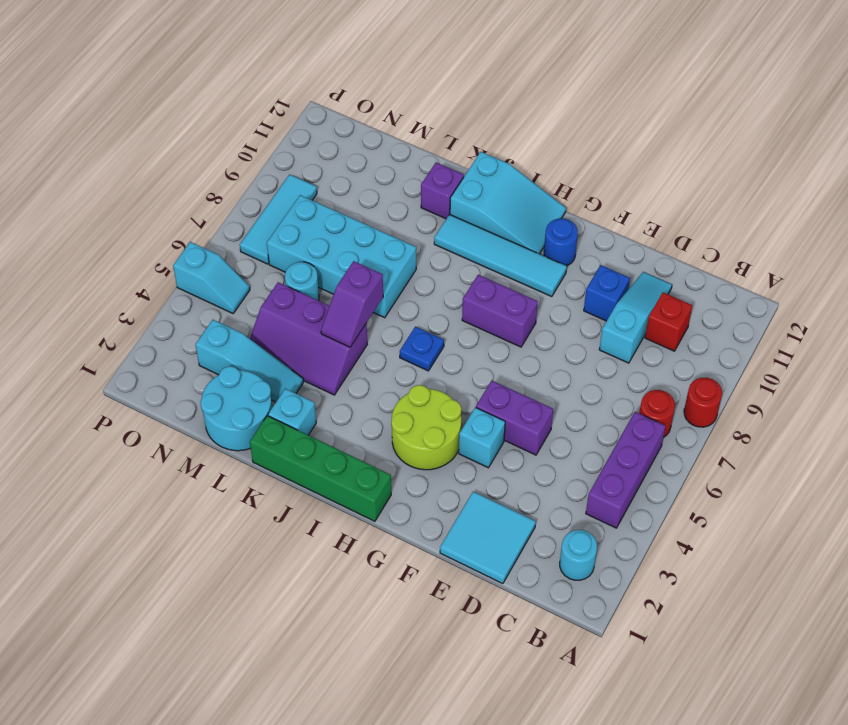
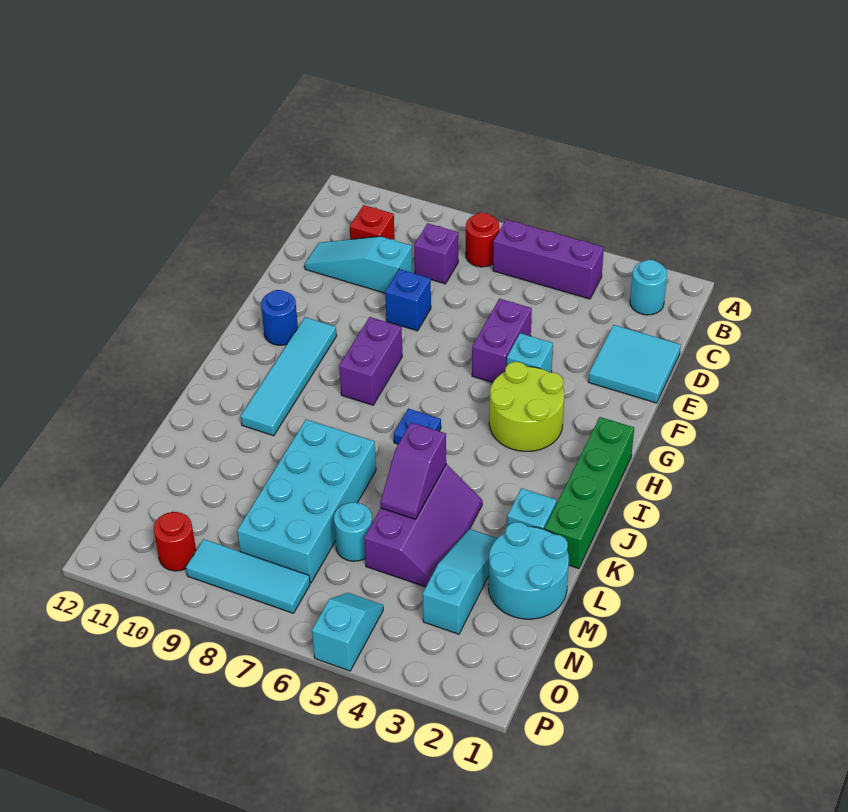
red round brick A8 level 1 -> red round brick O10 level 1
blue brick E10 level 1 -> blue brick E8 level 1
cyan slope H11:J12 level 1 top J -> none
purple slope K5:K6 level 2 top 6 -> purple slope K5:L5 level 2 top K
purple brick K11 level 1 -> purple brick C8 level 1

